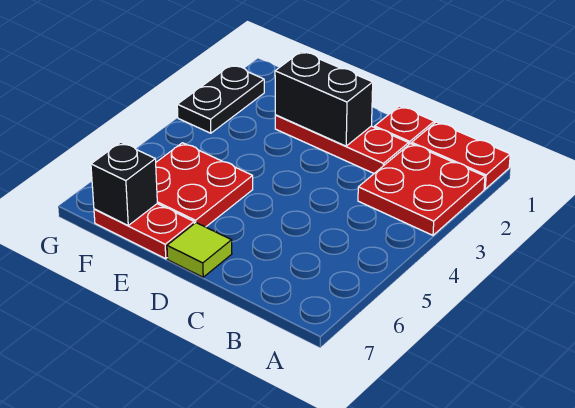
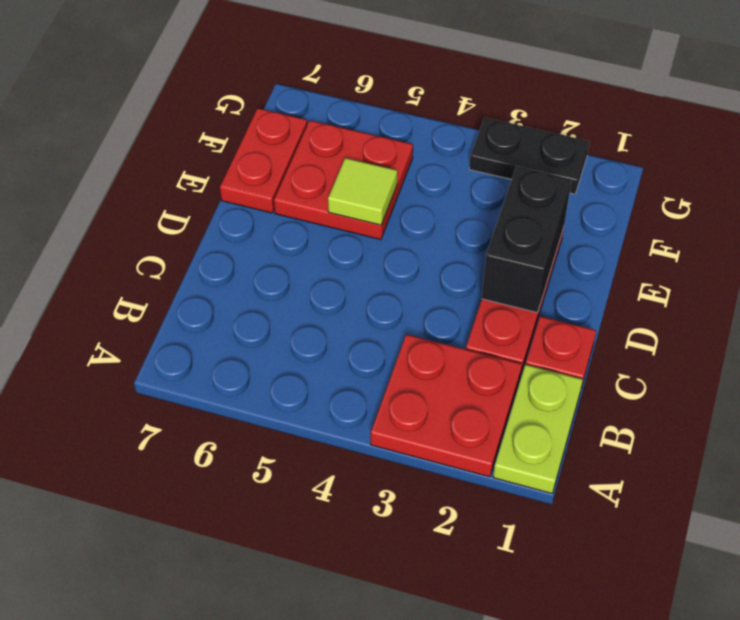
red plate A1:B1 level 1 -> lime plate A1:B1 level 1
lime tile D7 level 1 -> lime tile E5 level 2
black brick F7 level 2 -> none

